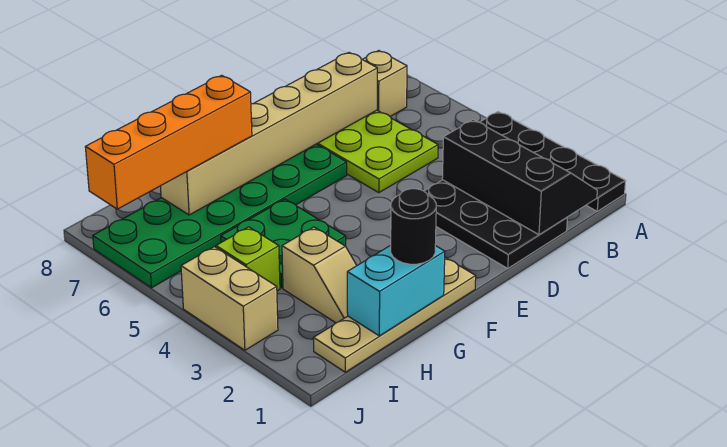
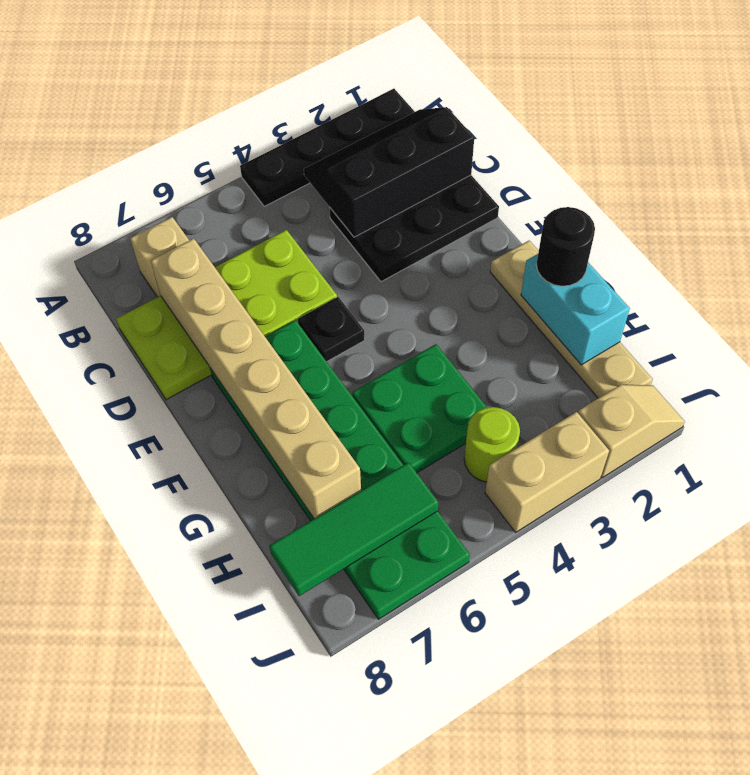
none -> black plate E5 level 1
orange brick G7:J7 level 3 -> none
tan slope H2:H3 level 1 top 3 -> tan slope J1:J2 level 1 top 2
lime brick I4 level 1 -> lime round brick I4 level 1
none -> green tile I6:I8 level 2

